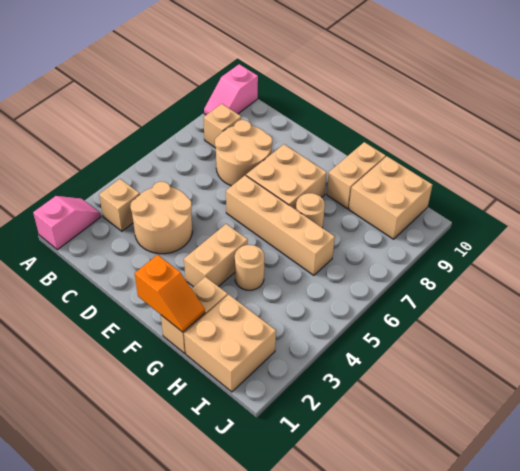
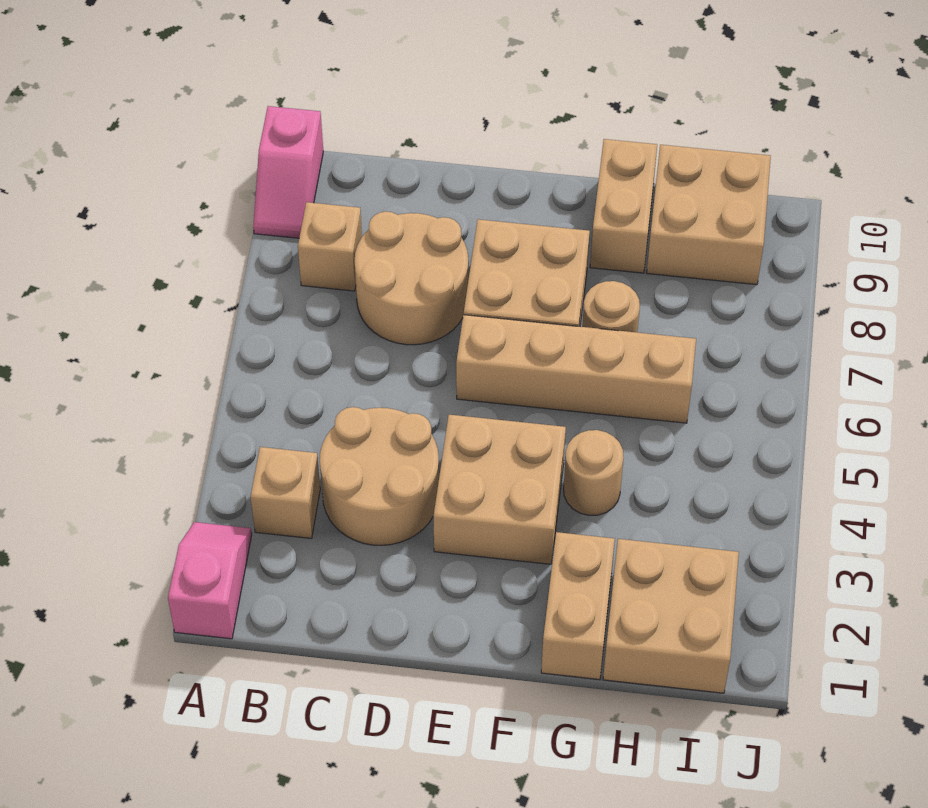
orange slope F1:G1 level 2 top F -> none
tan brick F3:F4 level 1 -> tan brick E3:F4 level 1

